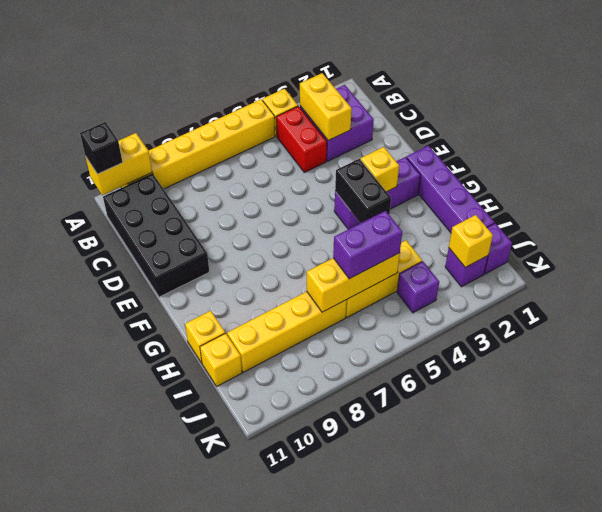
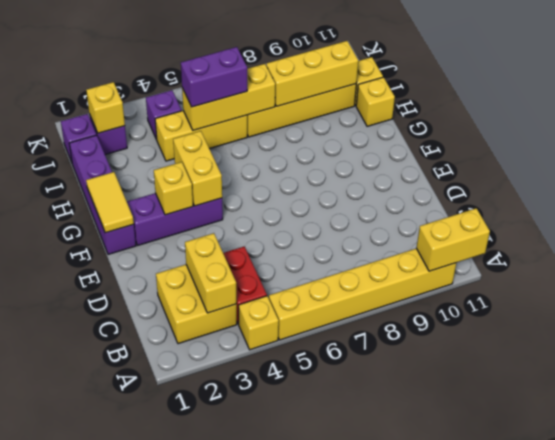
black brick A11 level 3 -> none
purple brick B2:C3 level 1 -> yellow brick B2:C3 level 1
black brick B10:E11 level 1 -> none
none -> yellow tile F1:G1 level 2
black brick F4:G4 level 2 -> yellow brick F4:G4 level 2
none -> yellow brick I8:I10 level 2

